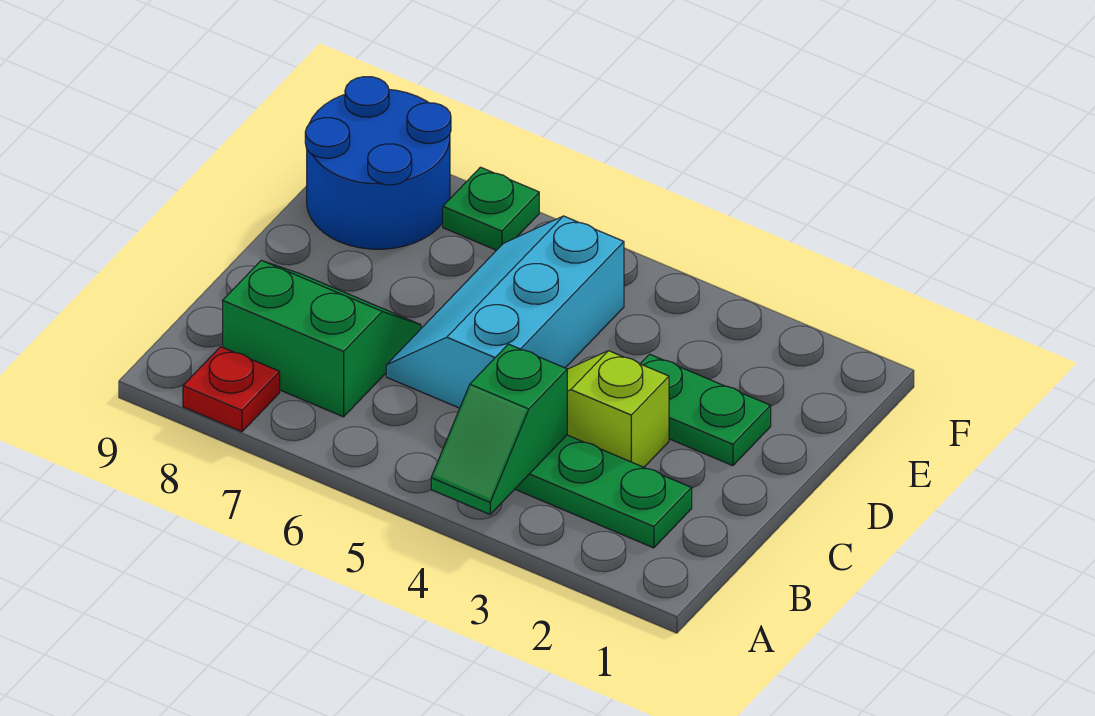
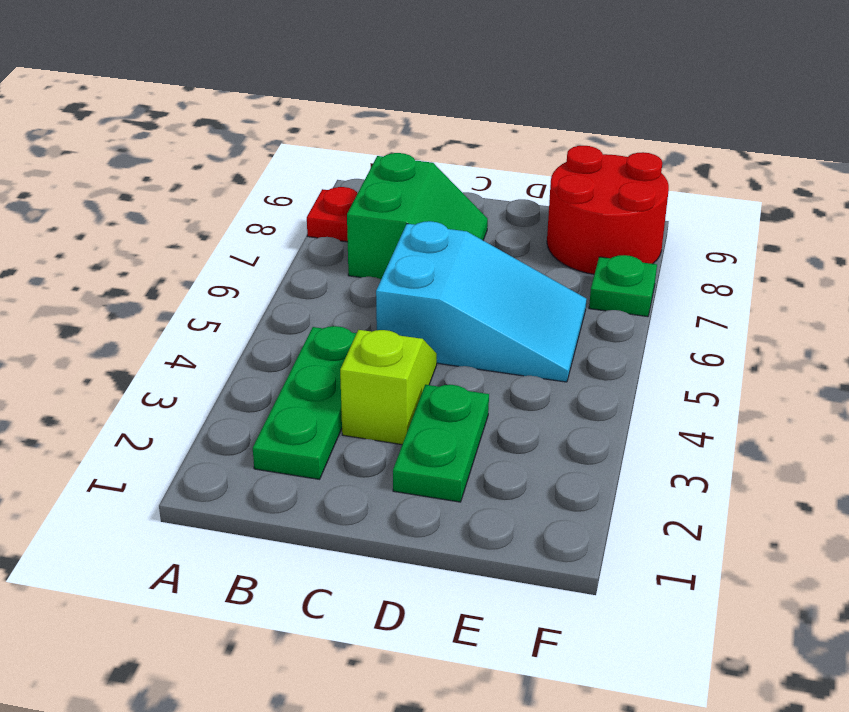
green slope A4:B4 level 2 top B -> none
cyan slope C5:E6 level 1 top 5 -> cyan slope C5:E6 level 1 top C
blue round brick E8:F9 level 1 -> red round brick E8:F9 level 1

